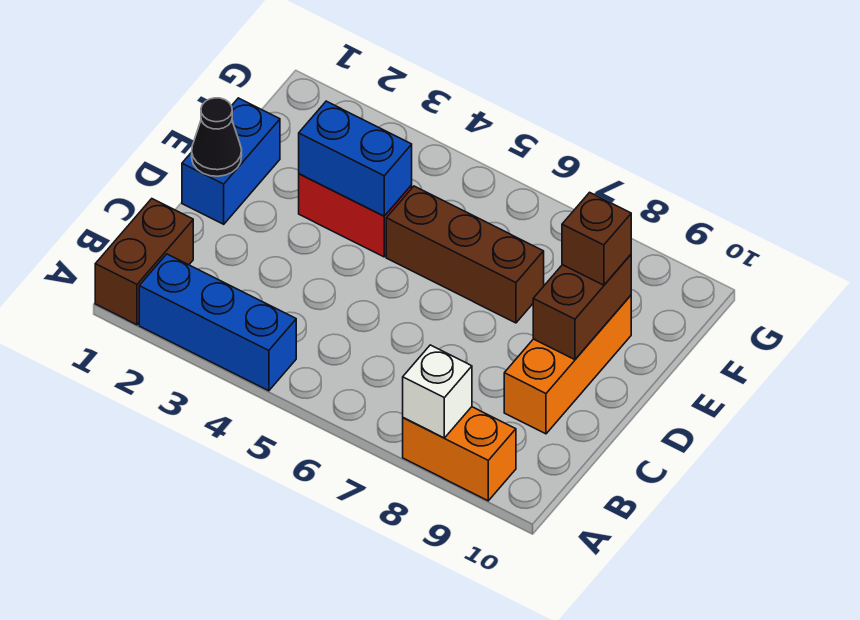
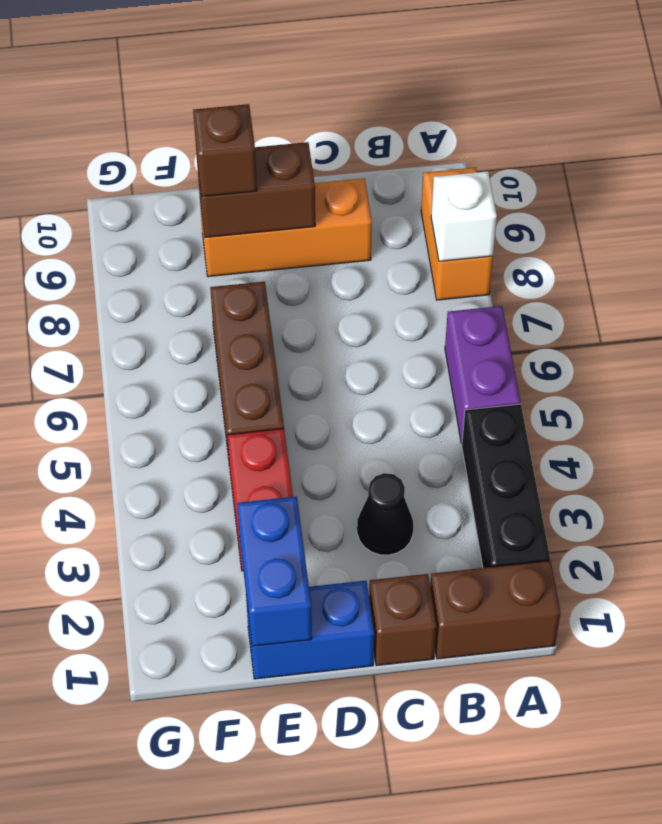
blue brick A2:A4 level 1 -> black brick A2:A4 level 1
none -> purple brick A5:A6 level 1
none -> brown brick C1 level 1
black cone D1 level 2 -> black cone C3 level 1
blue brick E3:E4 level 2 -> blue brick E1:E2 level 2

